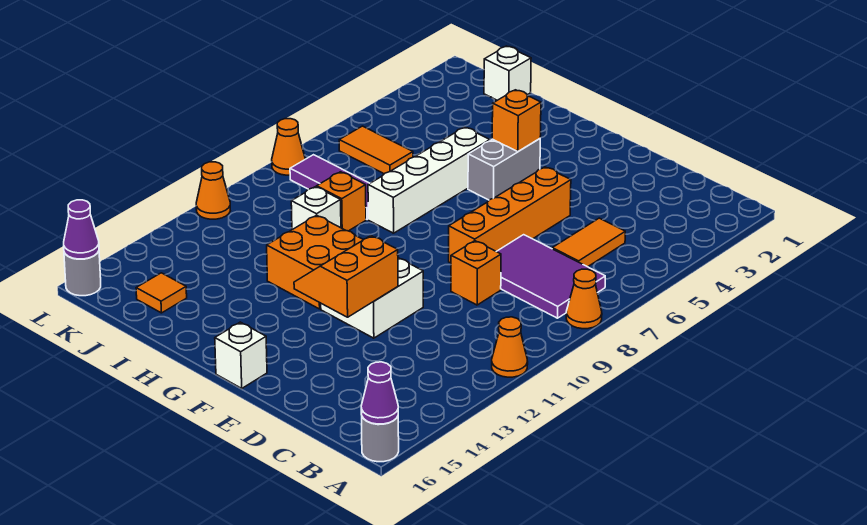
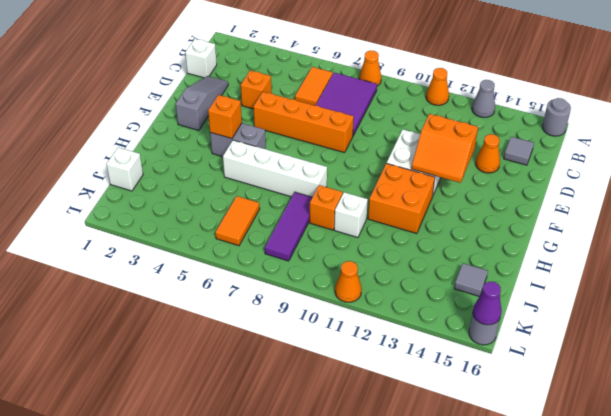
none -> grey cone A13 level 1
purple cone A16 level 2 -> none
orange tile C5:C6 level 1 -> orange tile B6:C6 level 1
none -> grey tile C15 level 1
none -> grey slope D2:F2 level 1 top F
orange brick D9 level 1 -> orange brick D4 level 1
white brick F16 level 1 -> white brick C1 level 1
orange tile J15 level 1 -> grey tile J15 level 1
orange cone L8 level 1 -> orange cone D14 level 1

